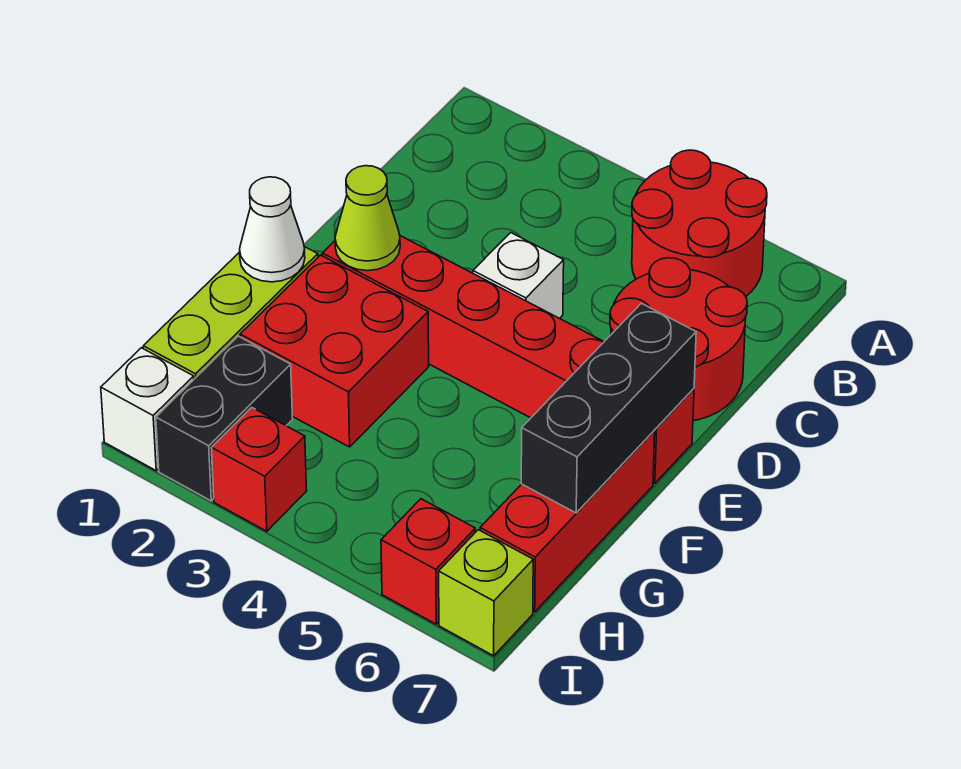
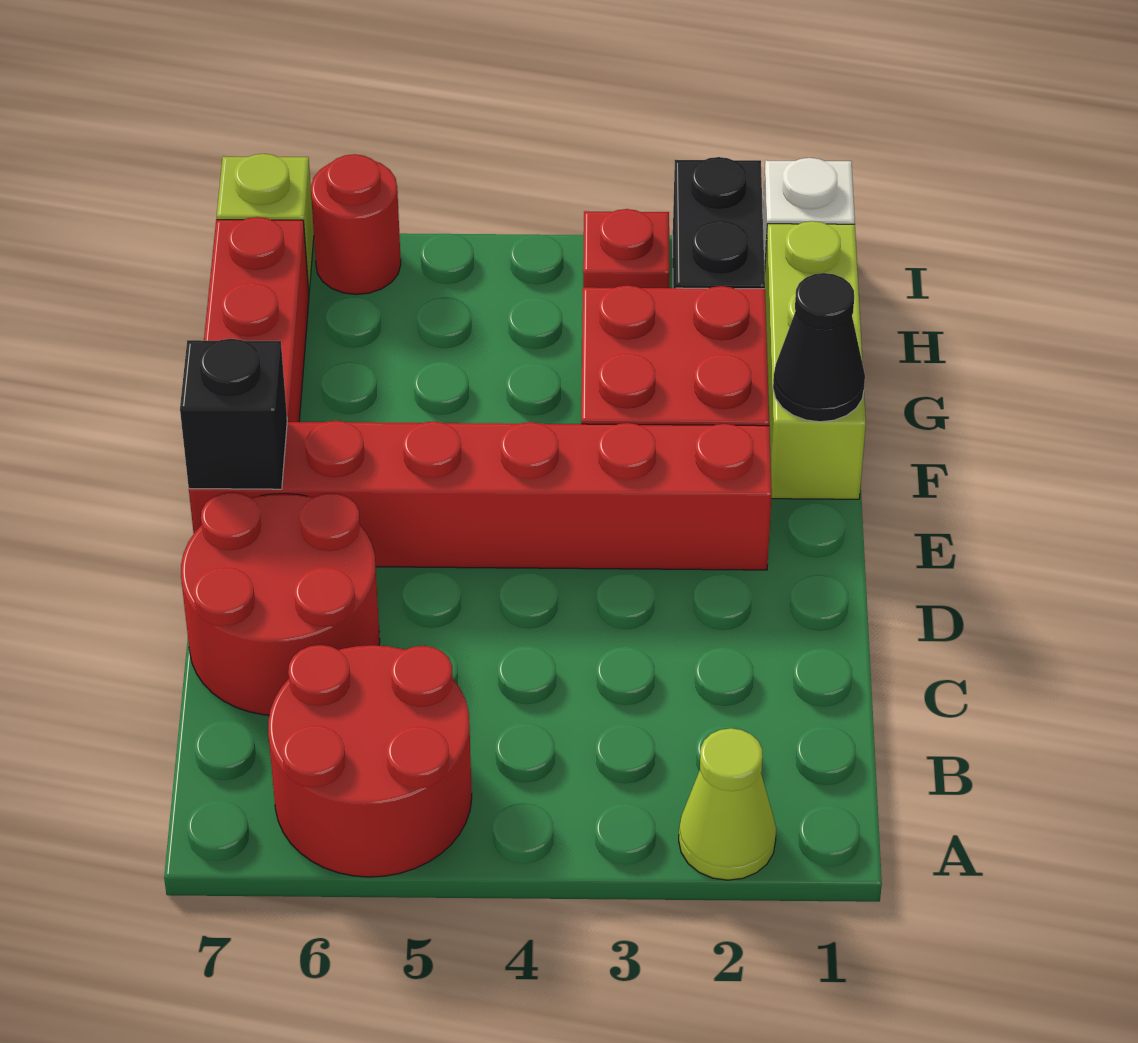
white brick D4 level 1 -> none
lime cone E2 level 2 -> lime cone A2 level 1
black brick E7:G7 level 2 -> black brick E7 level 2
white cone F1 level 2 -> black cone F1 level 2
red brick I3 level 1 -> red plate I3 level 1
red brick I6 level 1 -> red round brick I6 level 1

